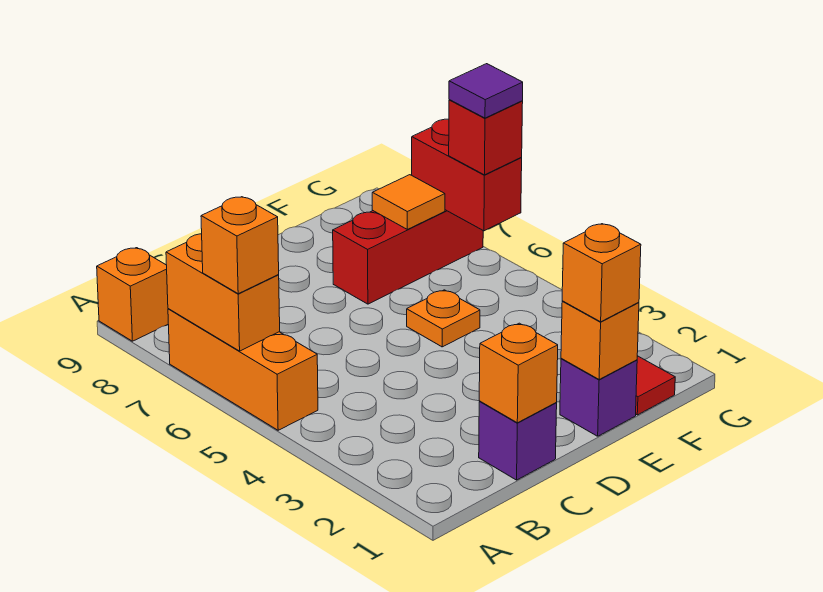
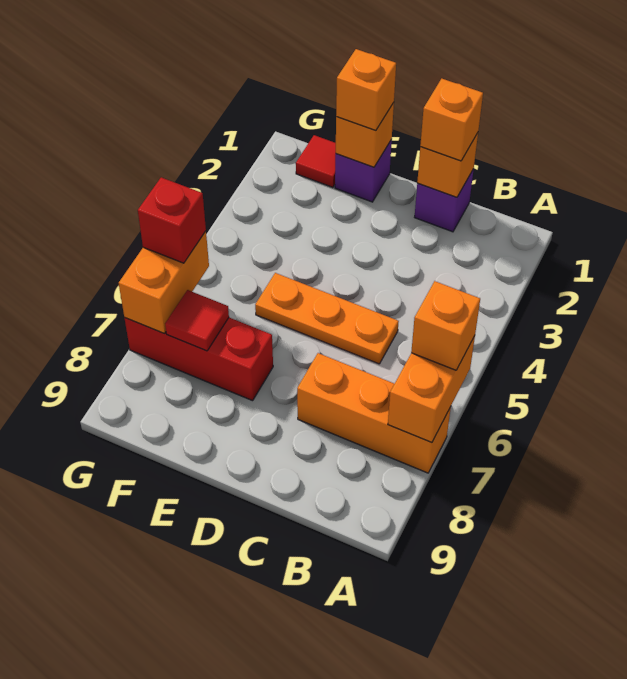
orange brick A5:A7 level 1 -> orange brick A7:C7 level 1
orange brick A9 level 1 -> orange brick C1 level 3
orange plate E5 level 1 -> orange plate C5:E5 level 1
orange tile F7 level 2 -> red tile F7 level 2
red brick G6:G7 level 2 -> orange brick G6:G7 level 2
purple tile G6 level 4 -> none

